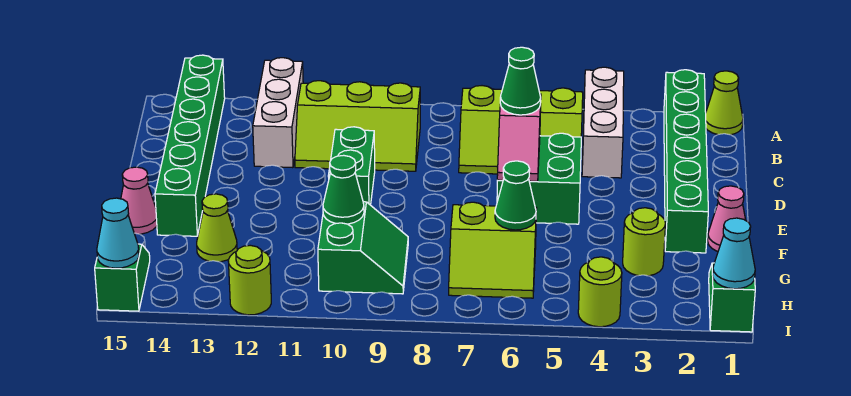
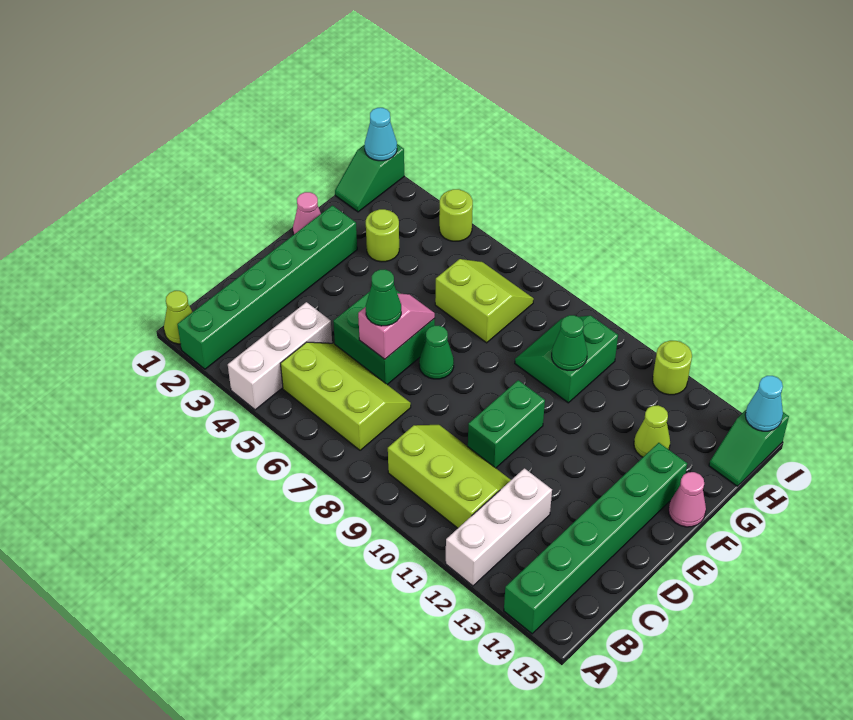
green cone G6 level 2 -> green cone E7 level 1

